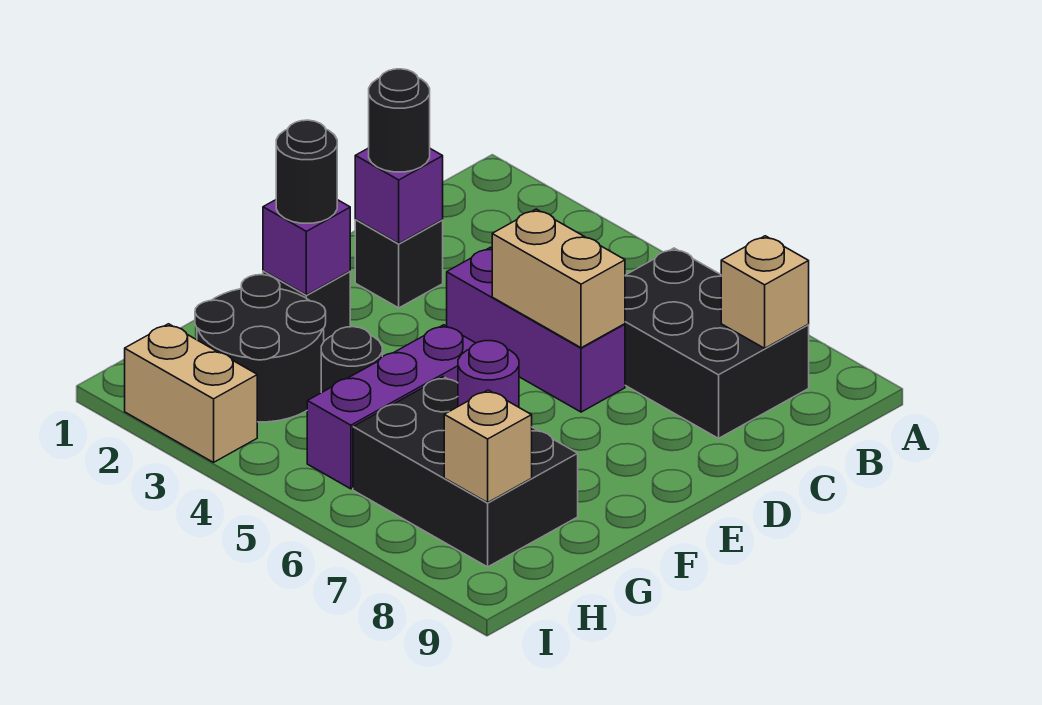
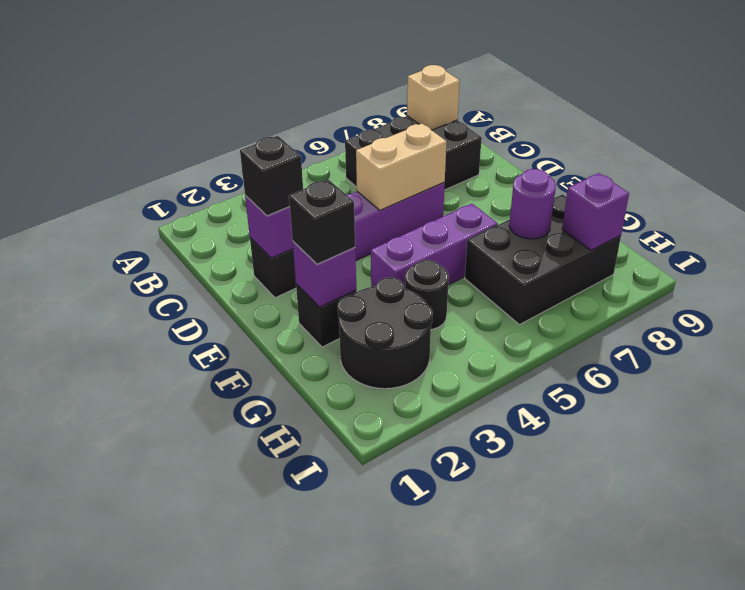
black round brick D2 level 3 -> black brick D2 level 3
black round brick F2 level 3 -> black brick F2 level 3
purple brick F5:H5 level 1 -> purple brick F4:F6 level 1
tan brick H8 level 2 -> purple brick H8 level 2
tan brick I2:I3 level 1 -> none

